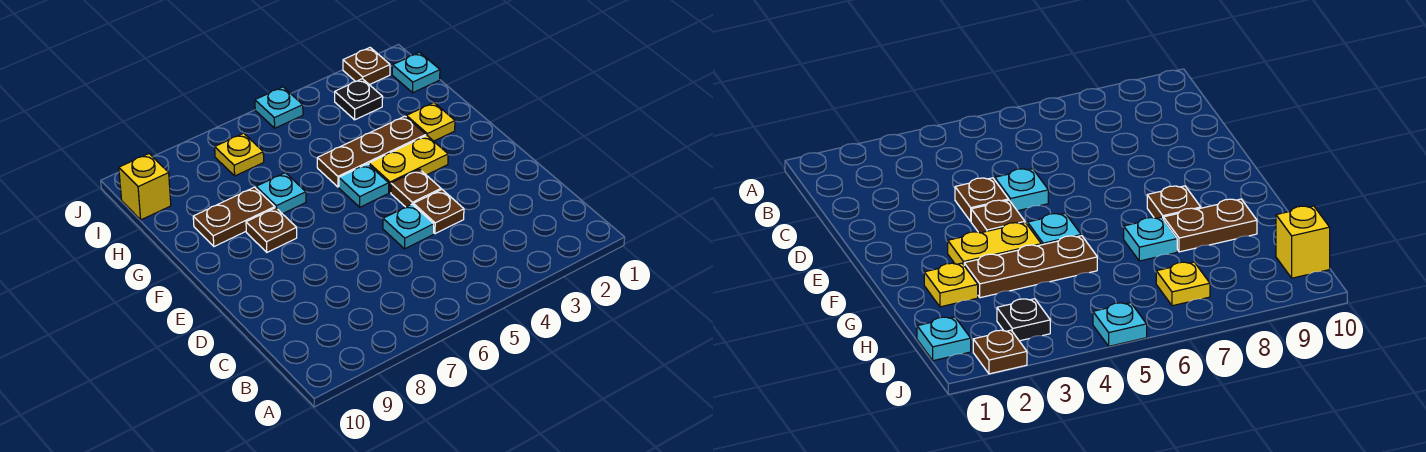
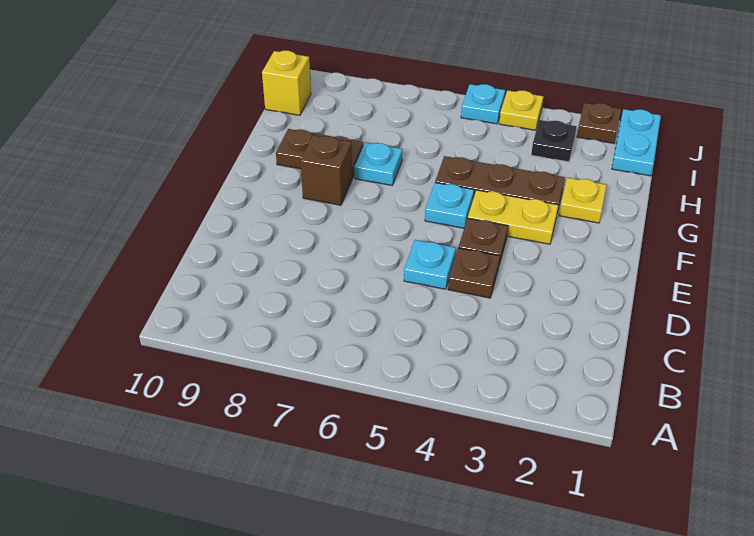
brown plate F8 level 1 -> brown brick F8 level 1
cyan plate I1 level 1 -> cyan plate I1:J1 level 1
yellow plate I7 level 1 -> yellow plate J4 level 1

